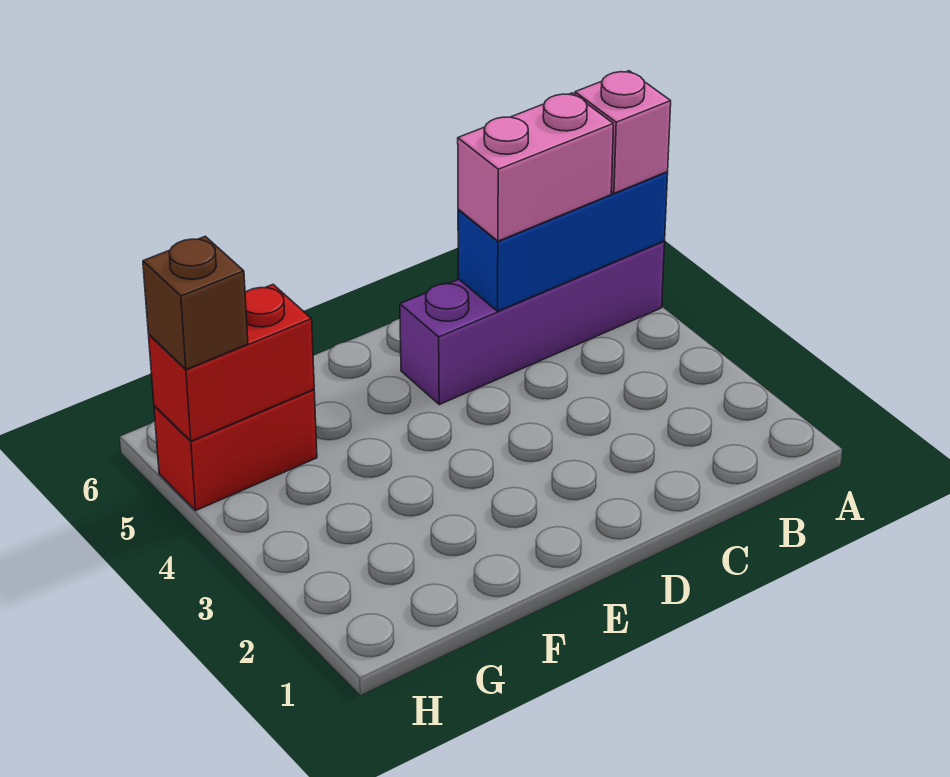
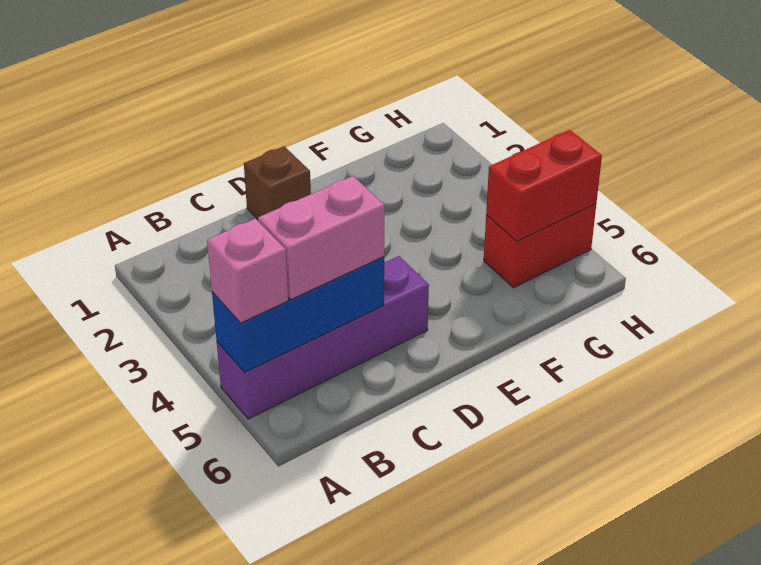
brown brick H5 level 3 -> brown brick D1 level 1

